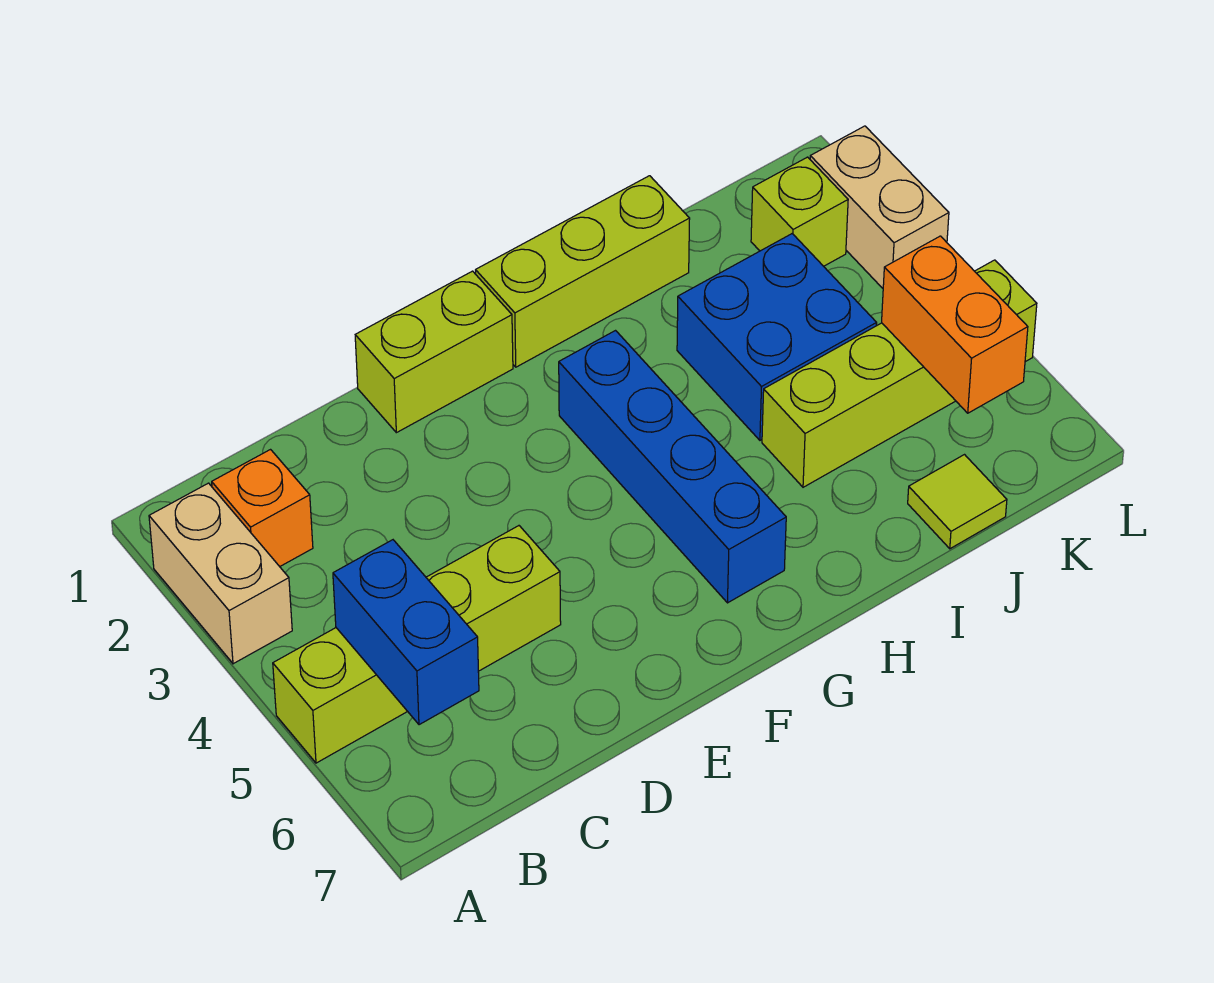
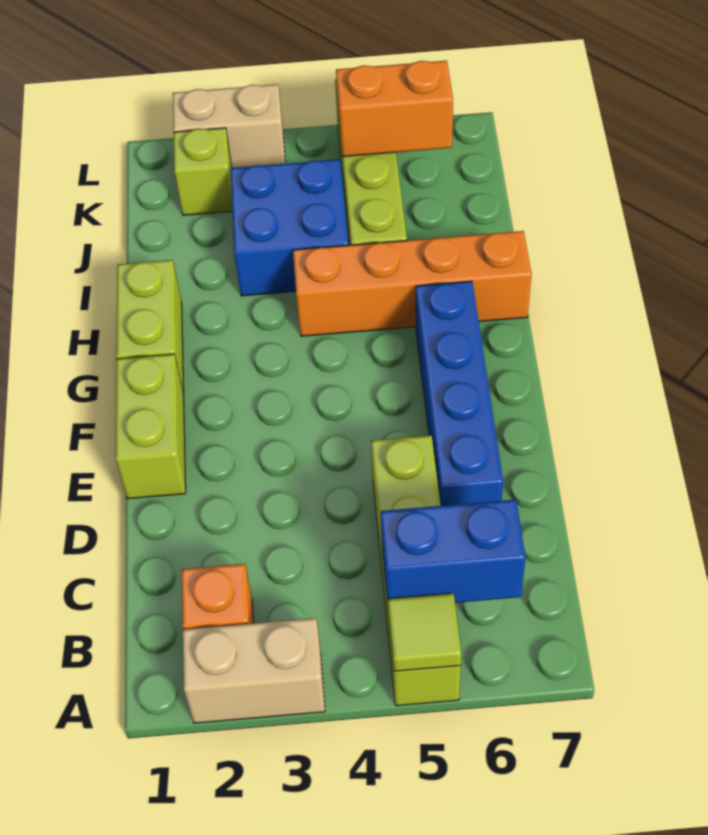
lime brick G1:I1 level 1 -> lime brick G1:H1 level 1
blue brick G3:G6 level 1 -> blue brick D6:G6 level 1
none -> orange brick H4:H7 level 1
lime tile J7 level 1 -> lime tile A5 level 2

